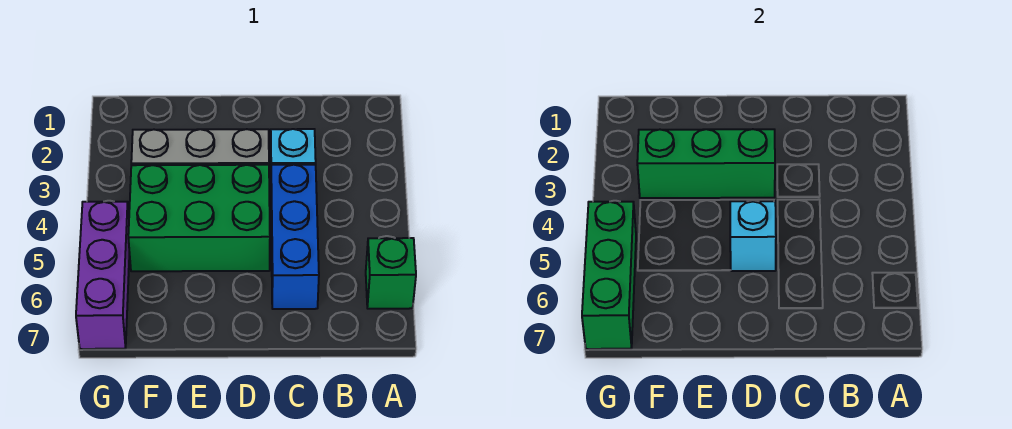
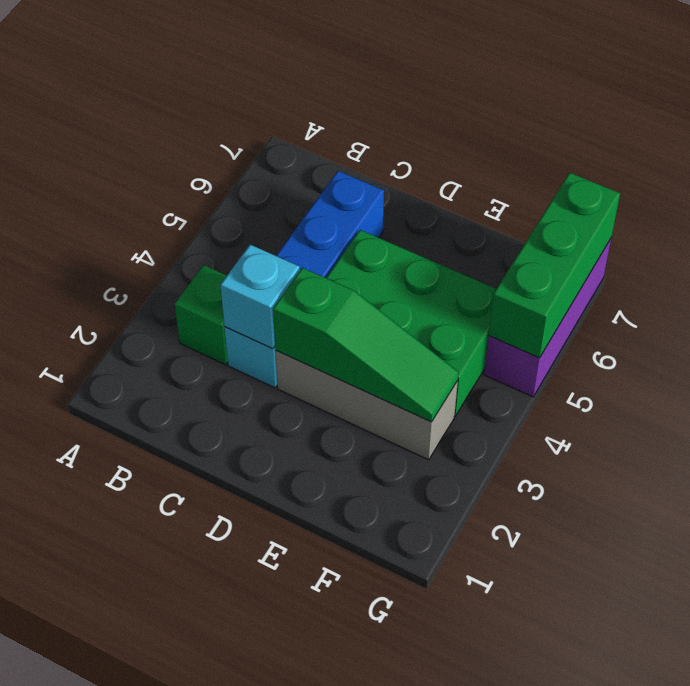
green brick A6 level 1 -> green brick B3 level 1
green brick D3:F3 level 2 -> green slope D3:F3 level 2 top D
cyan brick D5 level 2 -> cyan brick C3 level 2

